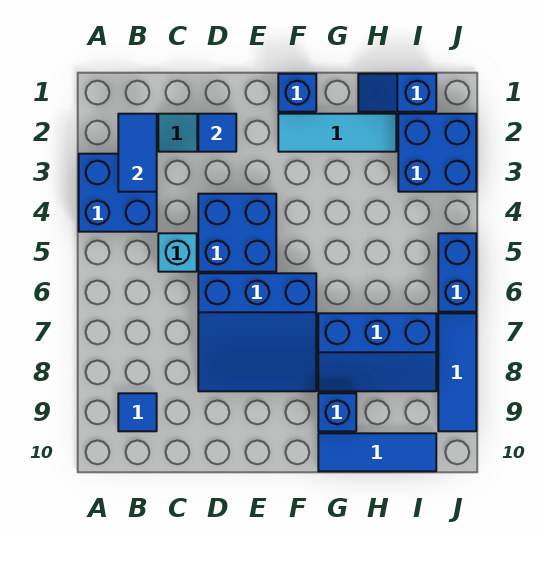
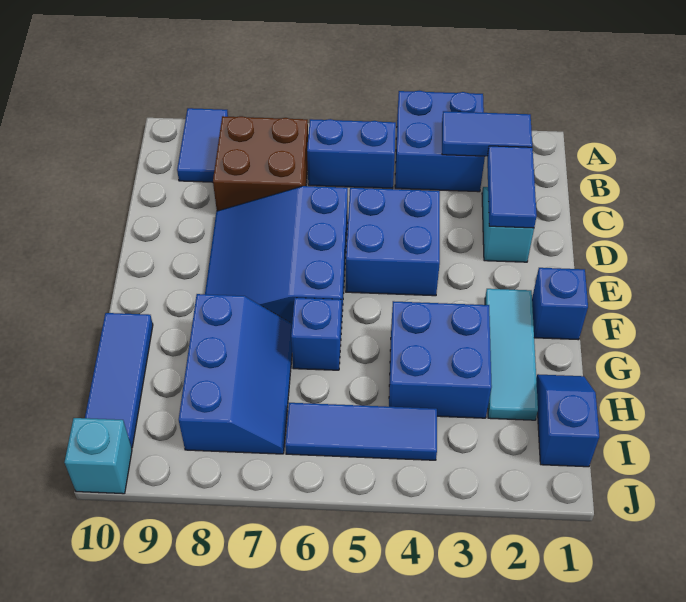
none -> brown brick B7:C8 level 1
blue tile B9 level 1 -> blue tile A9:B9 level 1
cyan brick C5 level 1 -> cyan brick J10 level 1
blue tile D2 level 2 -> blue tile C2:D2 level 2
blue slope G7:I8 level 1 top 7 -> blue slope G7:I8 level 1 top 8
blue brick G9 level 1 -> blue brick G6 level 1
blue brick I2:J3 level 1 -> blue brick G3:H4 level 1
blue brick J5:J6 level 1 -> blue brick B5:B6 level 1
blue tile J7:J9 level 1 -> blue tile I4:I6 level 1

